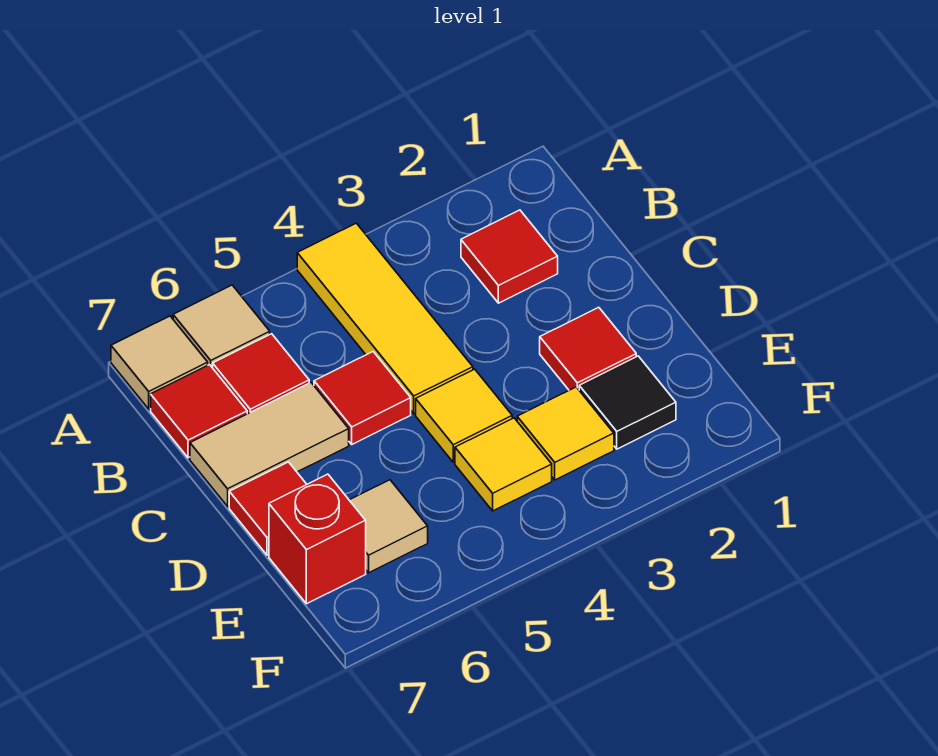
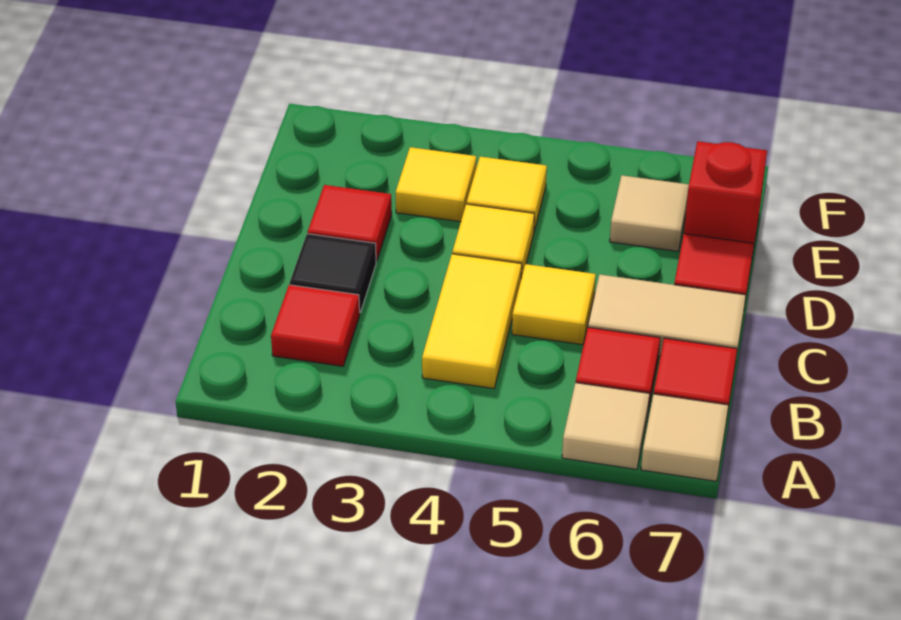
yellow tile A4:C4 level 1 -> yellow tile B4:C4 level 1
red tile C5 level 1 -> yellow tile C5 level 1
black tile E2 level 1 -> black tile C2 level 1

